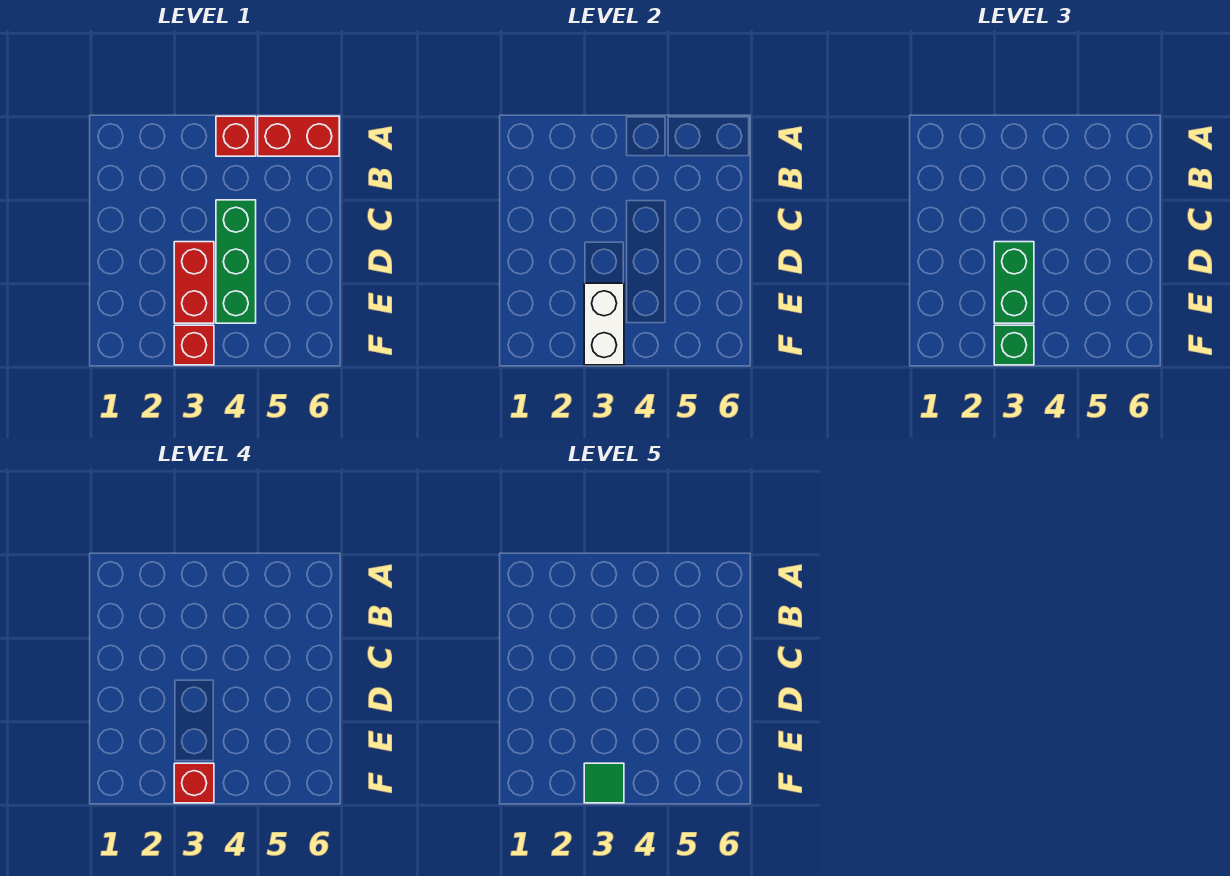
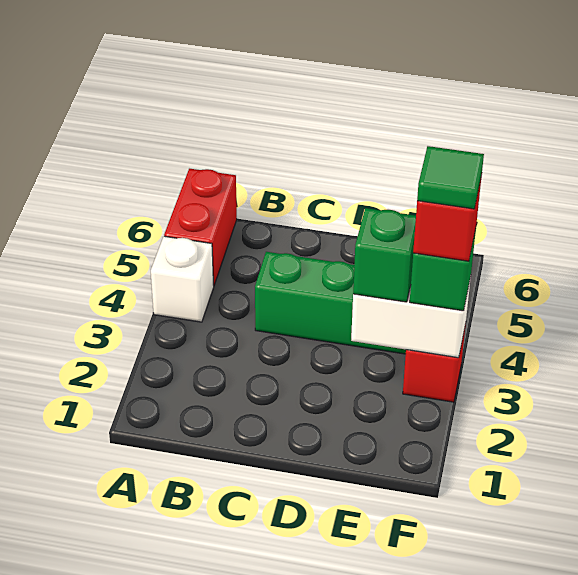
red brick A4 level 1 -> white brick A4 level 1
red brick D3:E3 level 1 -> none
green brick D3:E3 level 3 -> green brick E3 level 3

